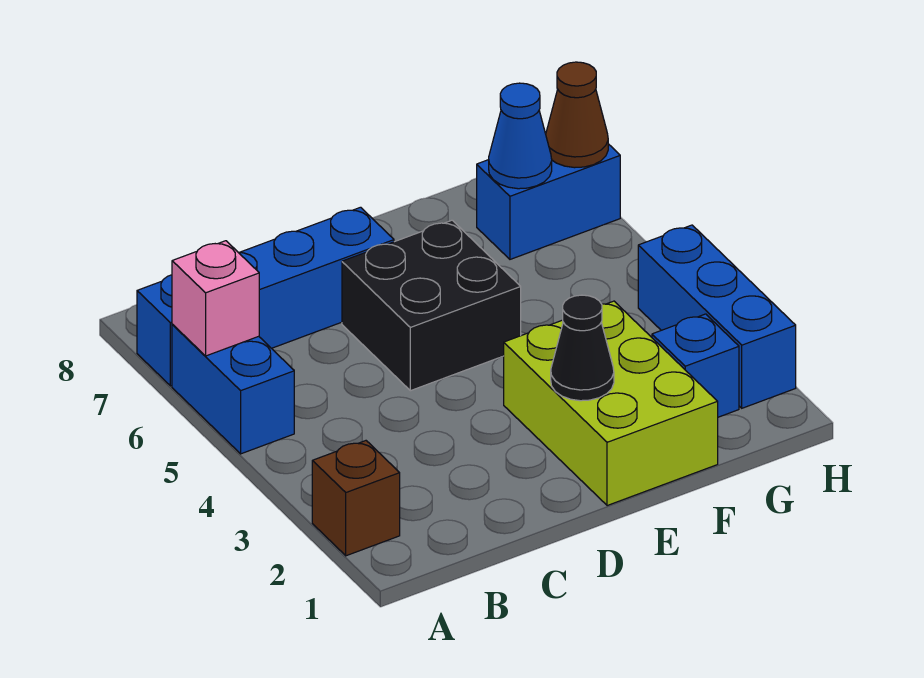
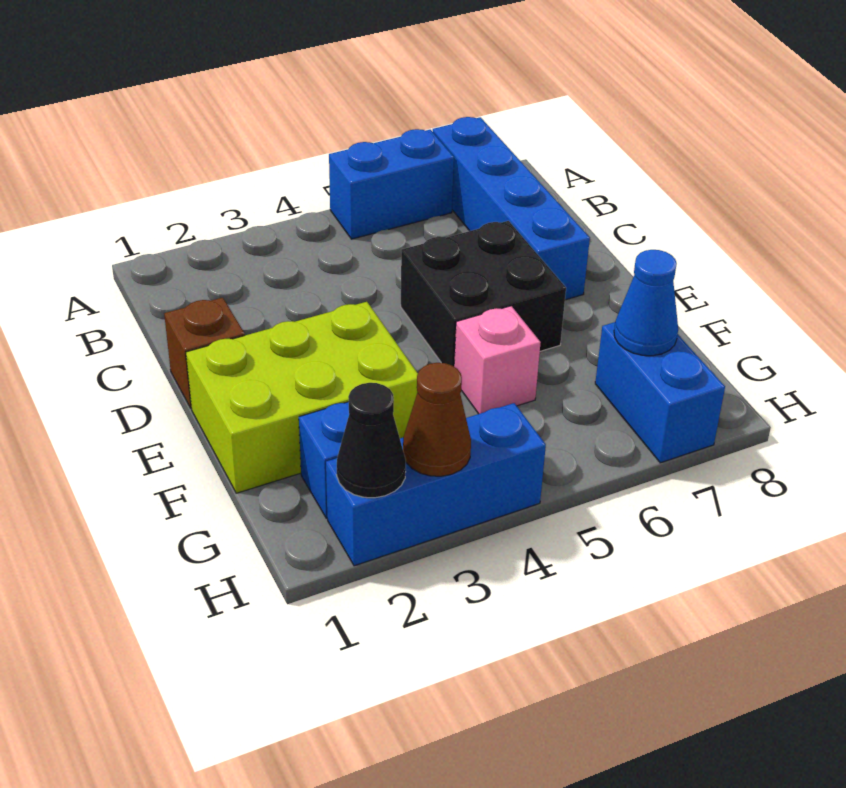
brown brick A2 level 1 -> brown brick D1 level 1
pink brick A6 level 2 -> pink brick F5 level 1
black cone E2 level 2 -> black cone H2 level 2
brown cone H7 level 2 -> brown cone H3 level 2

